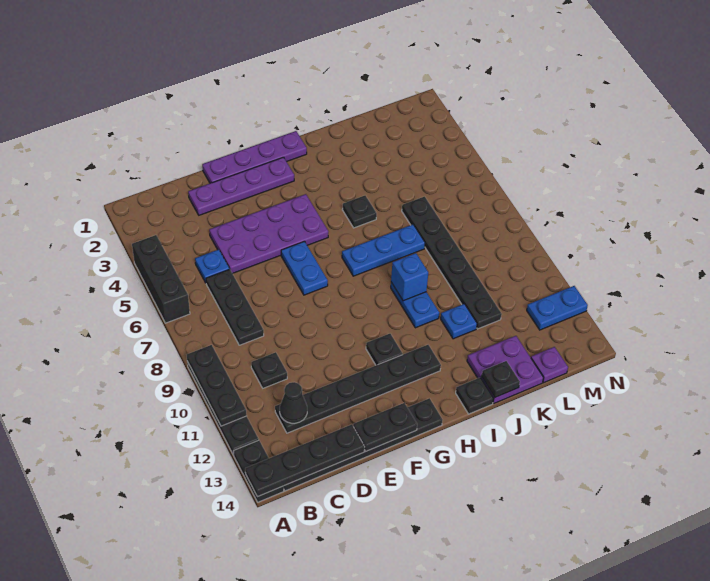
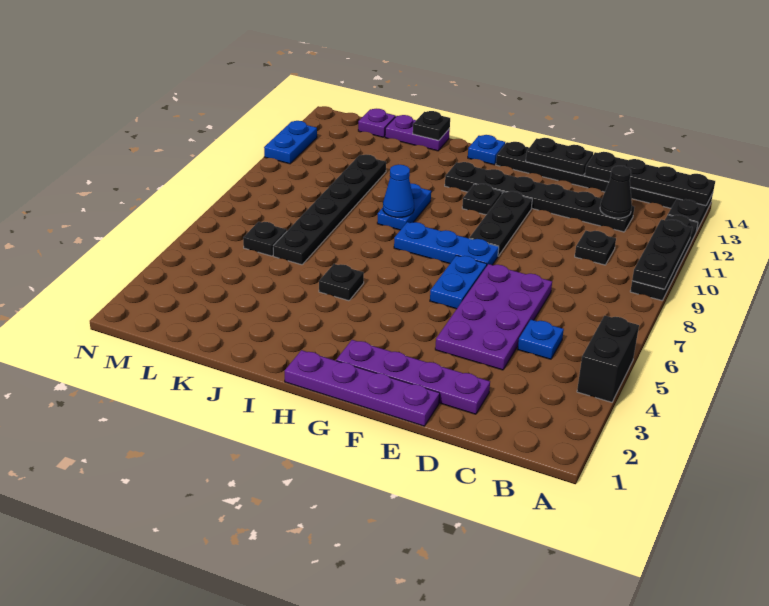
black brick A4:A6 level 1 -> black brick A4:A5 level 1
black plate C6:C8 level 1 -> black plate F9:F11 level 1
purple plate D4:G5 level 1 -> purple plate D4:E7 level 1
blue plate H7:J7 level 1 -> blue plate F8:H8 level 1
blue brick I9 level 2 -> blue cone I9 level 2
black plate I14 level 1 -> black plate L6 level 1
blue plate J11 level 1 -> blue plate H14 level 1
purple plate J13:K14 level 1 -> purple plate J14:K14 level 1
blue plate M12:N12 level 1 -> blue plate N11:N12 level 1

